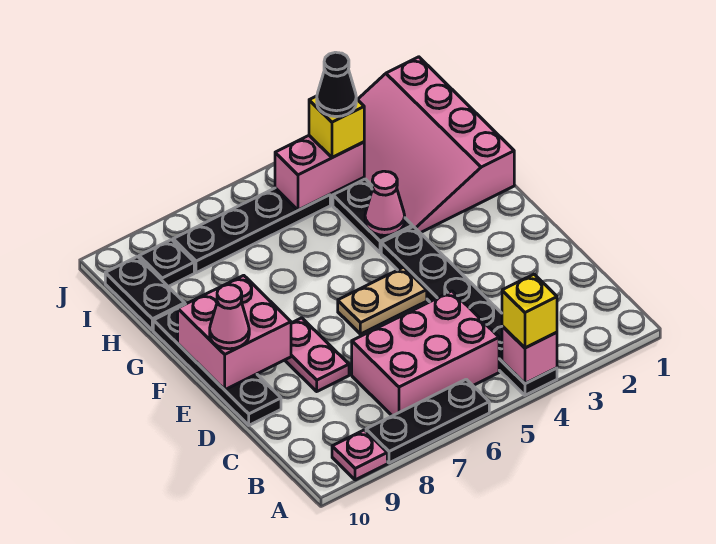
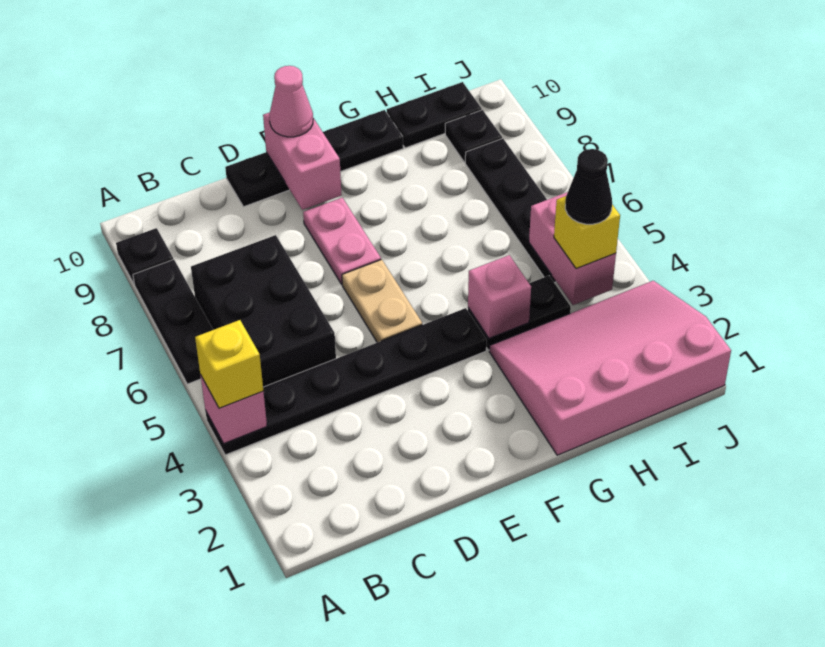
pink plate A9 level 1 -> black plate A9 level 1
pink brick B5:C7 level 1 -> black brick B5:C7 level 1
pink plate D8:E8 level 1 -> pink plate E7:E8 level 1
pink brick E9:F10 level 2 -> pink brick E9:E10 level 2
pink cone G4 level 2 -> pink brick G4 level 2

